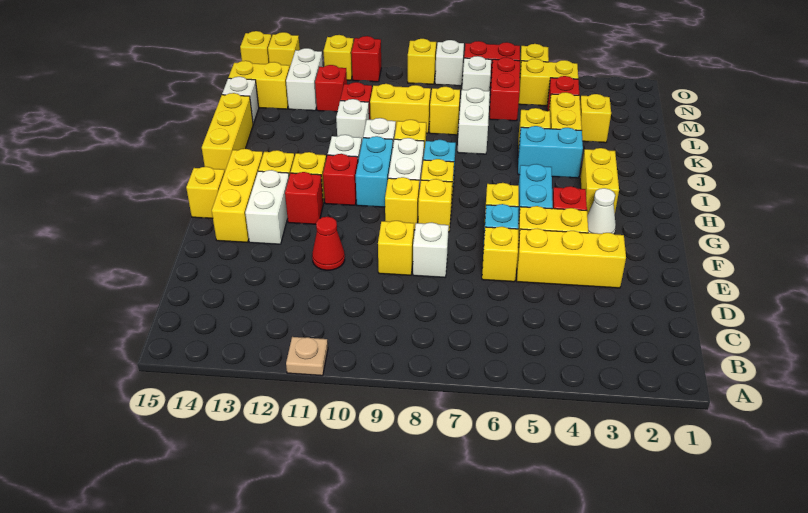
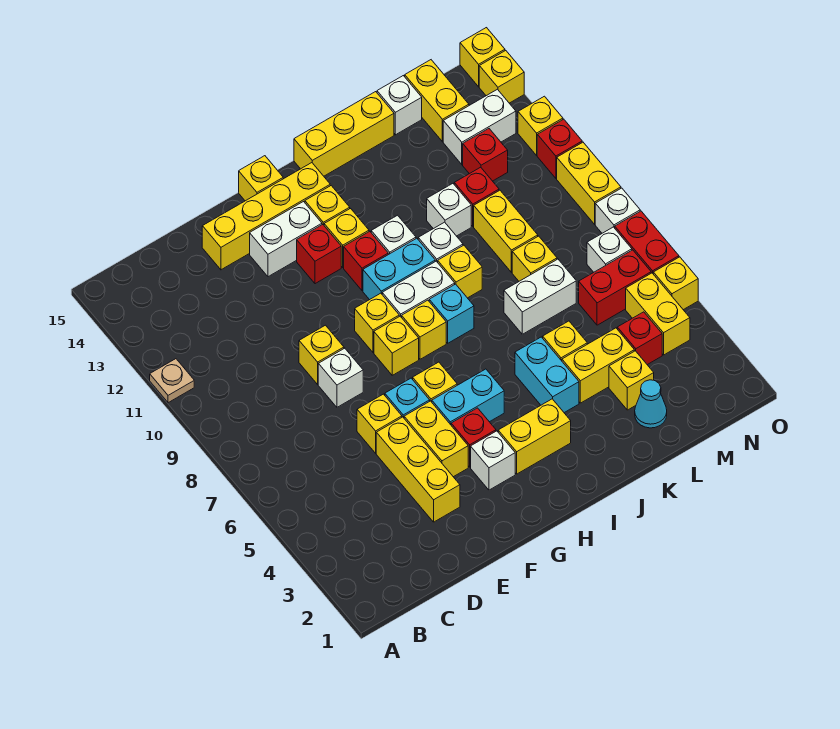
red cone E11 level 1 -> none
yellow brick F14:H14 level 1 -> yellow brick E14:H14 level 1
white cone G3 level 1 -> white brick G3 level 1
none -> cyan cone L2 level 1
yellow brick O9 level 1 -> yellow brick O9:O10 level 1

